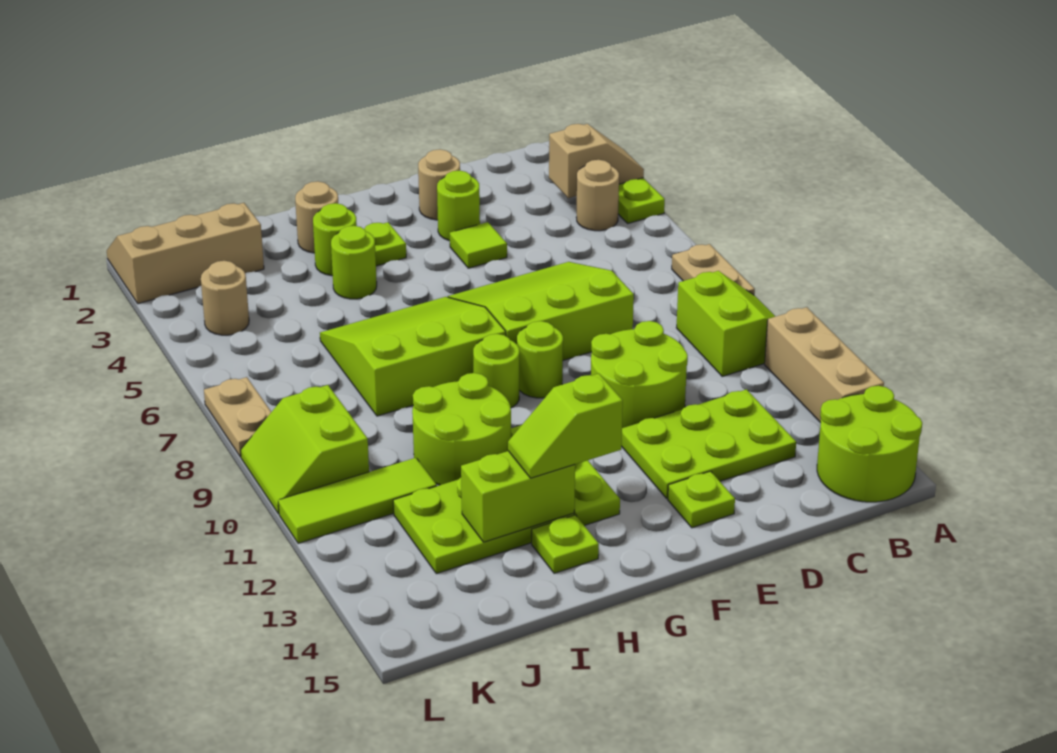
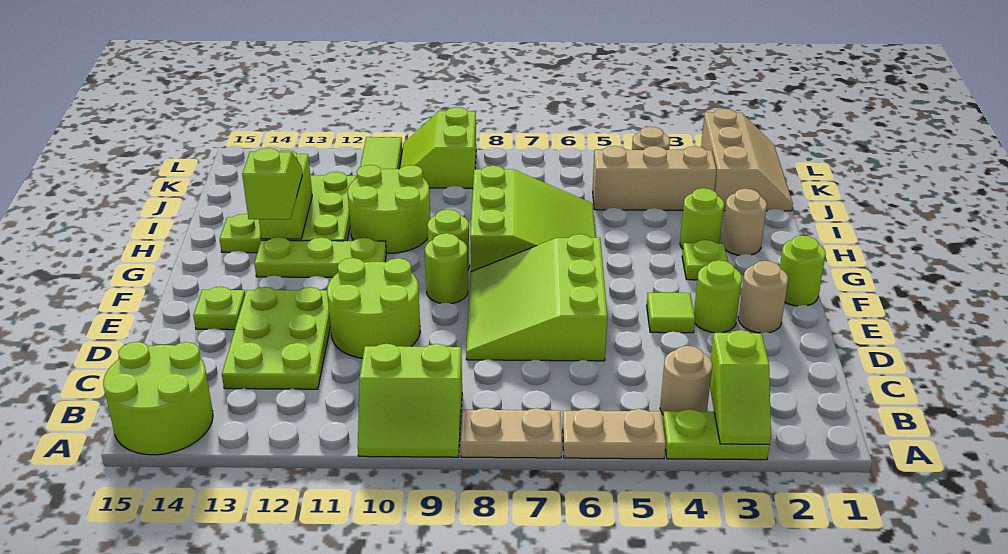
tan slope A3:B3 level 2 top B -> lime slope A3:B3 level 2 top B
tan brick A11:A13 level 1 -> tan brick J3:J5 level 1
lime slope D6:F8 level 1 top 8 -> lime slope D6:F8 level 1 top 6
lime round brick H4 level 1 -> lime round brick F1 level 1
lime slope K9:L10 level 1 top K -> lime slope K9:L10 level 1 top 9
tan plate L7:L8 level 1 -> tan plate A5:A6 level 1

